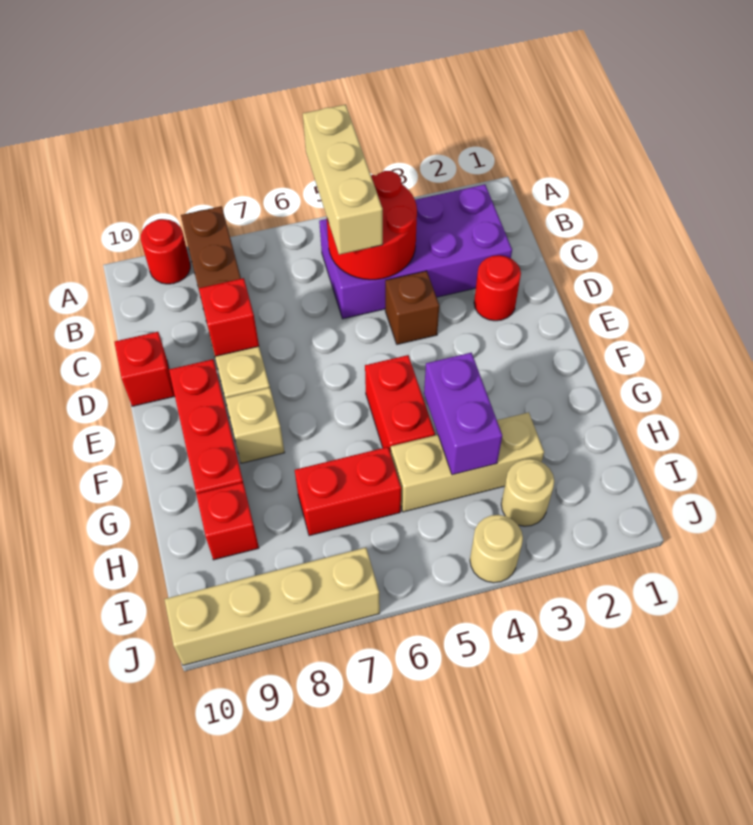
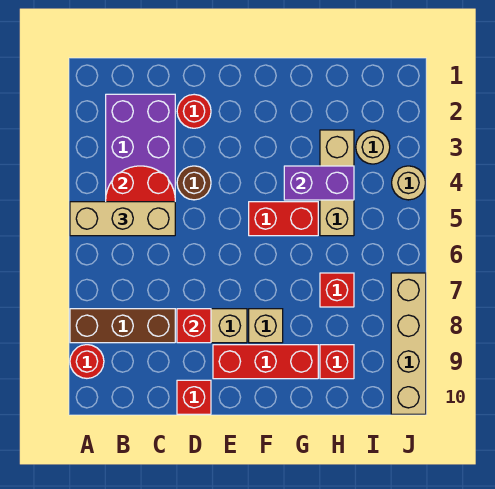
brown brick D4 level 1 -> brown round brick D4 level 1
red brick H6:H7 level 1 -> red brick H7 level 1

